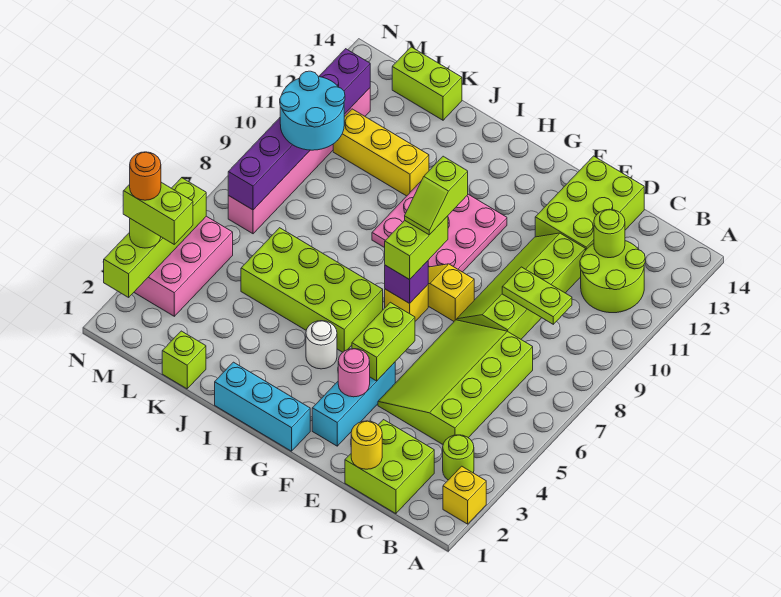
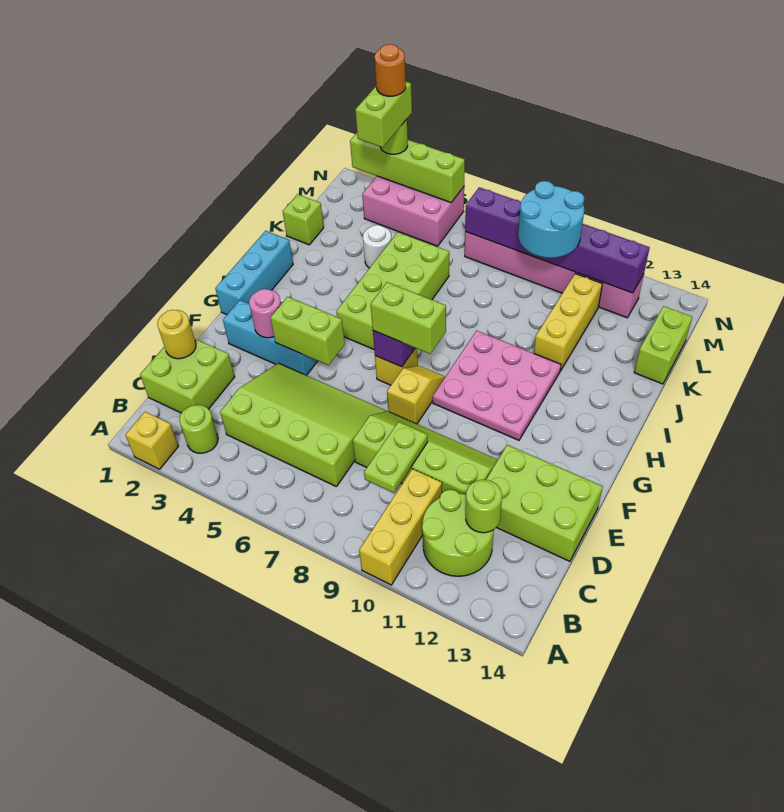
none -> yellow brick A10:C10 level 1
lime slope G8:G9 level 4 top 9 -> none
white round brick H4 level 1 -> white round brick K4 level 1

